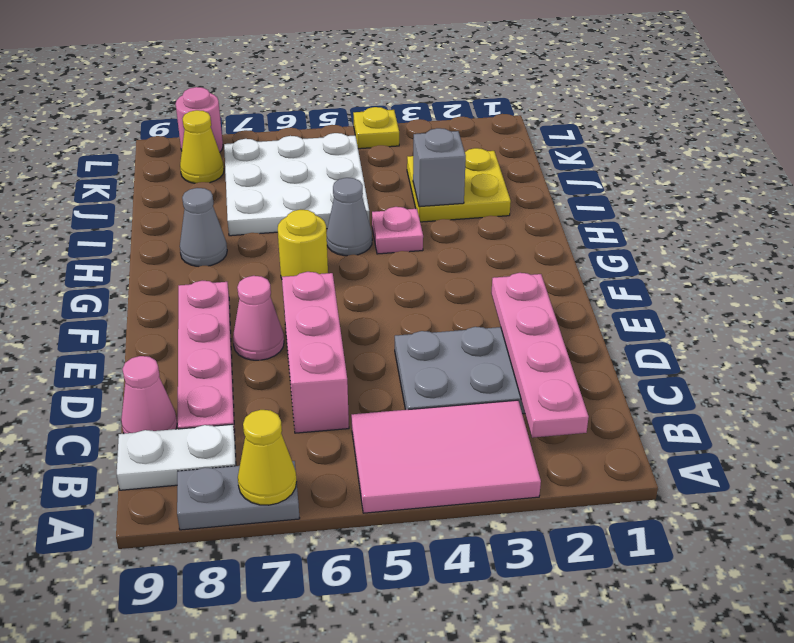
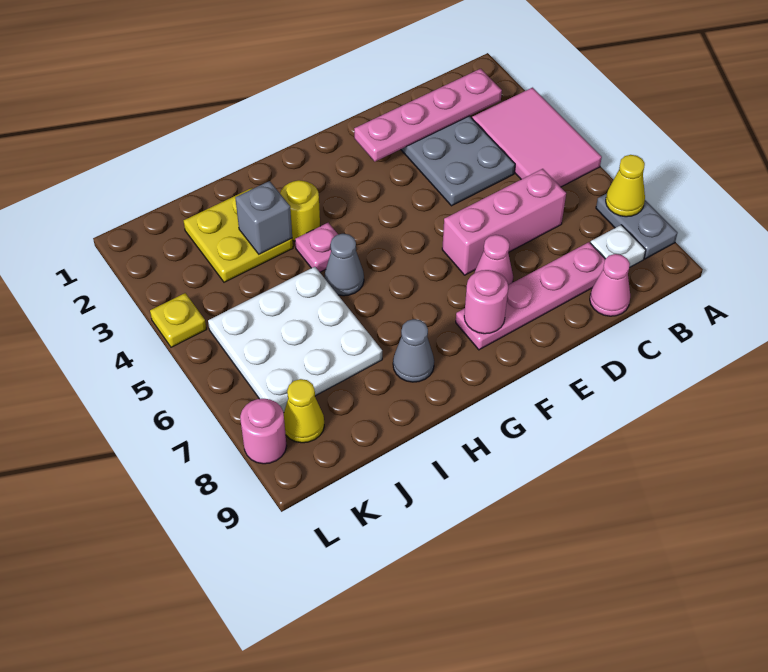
white plate B8:B9 level 1 -> white plate B8 level 1
none -> pink round brick F8 level 2
yellow round brick G6 level 1 -> yellow round brick H3 level 1

